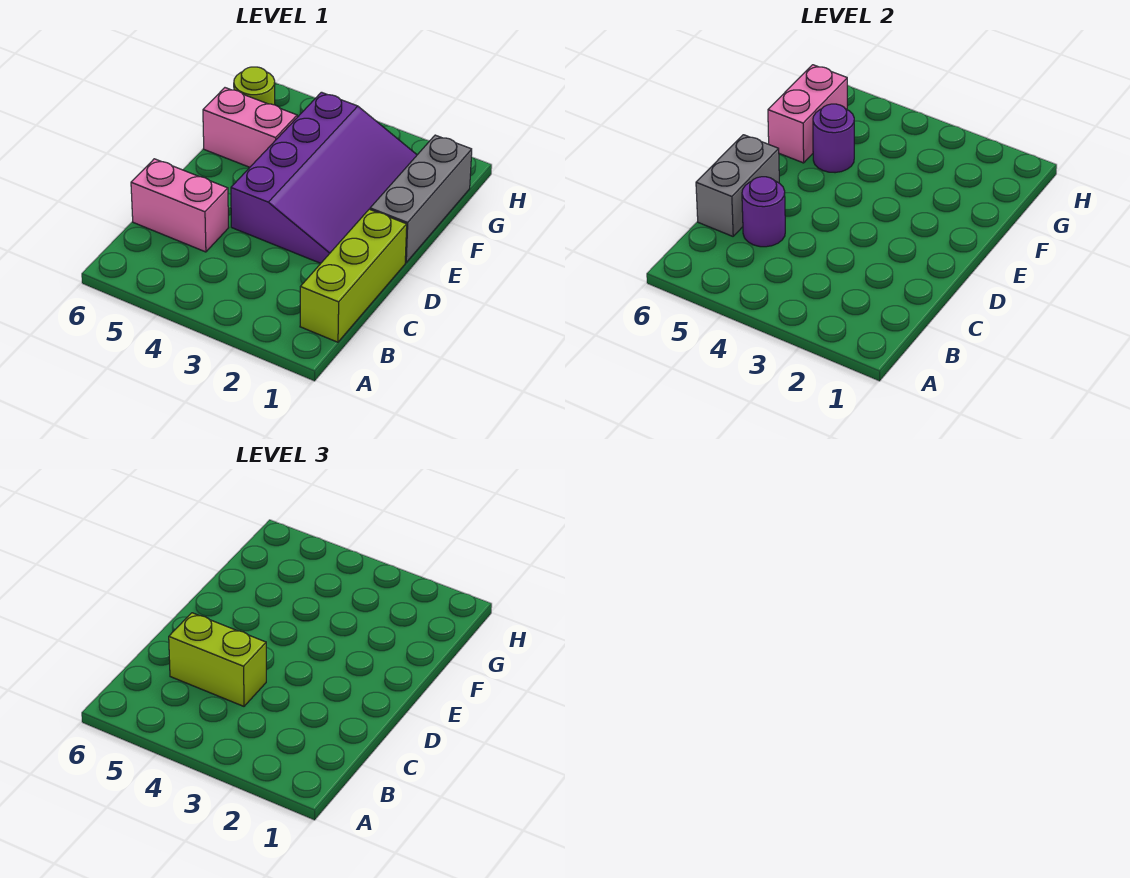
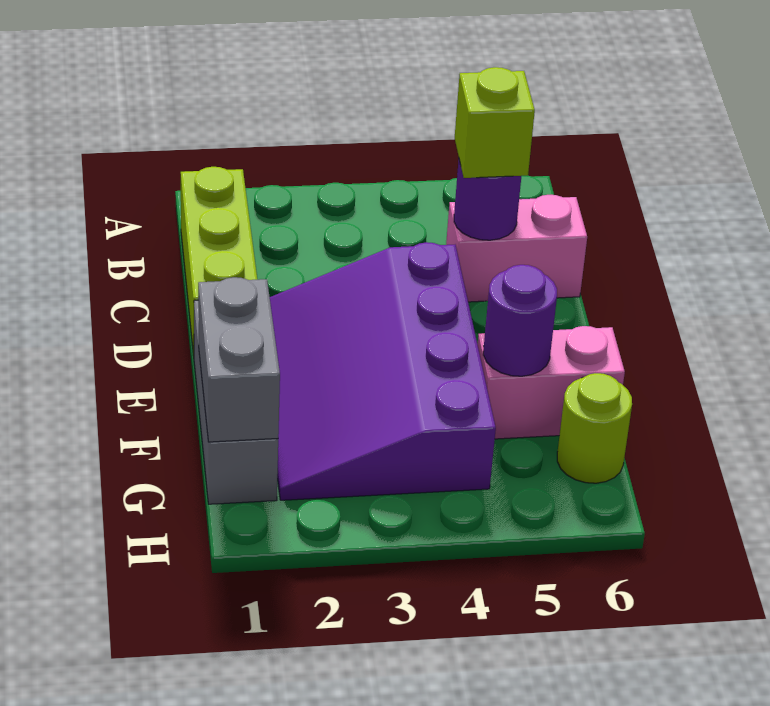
lime brick C4:C5 level 3 -> lime brick C5 level 3
grey brick C6:D6 level 2 -> grey brick F1:G1 level 2
pink brick F6:G6 level 2 -> none

